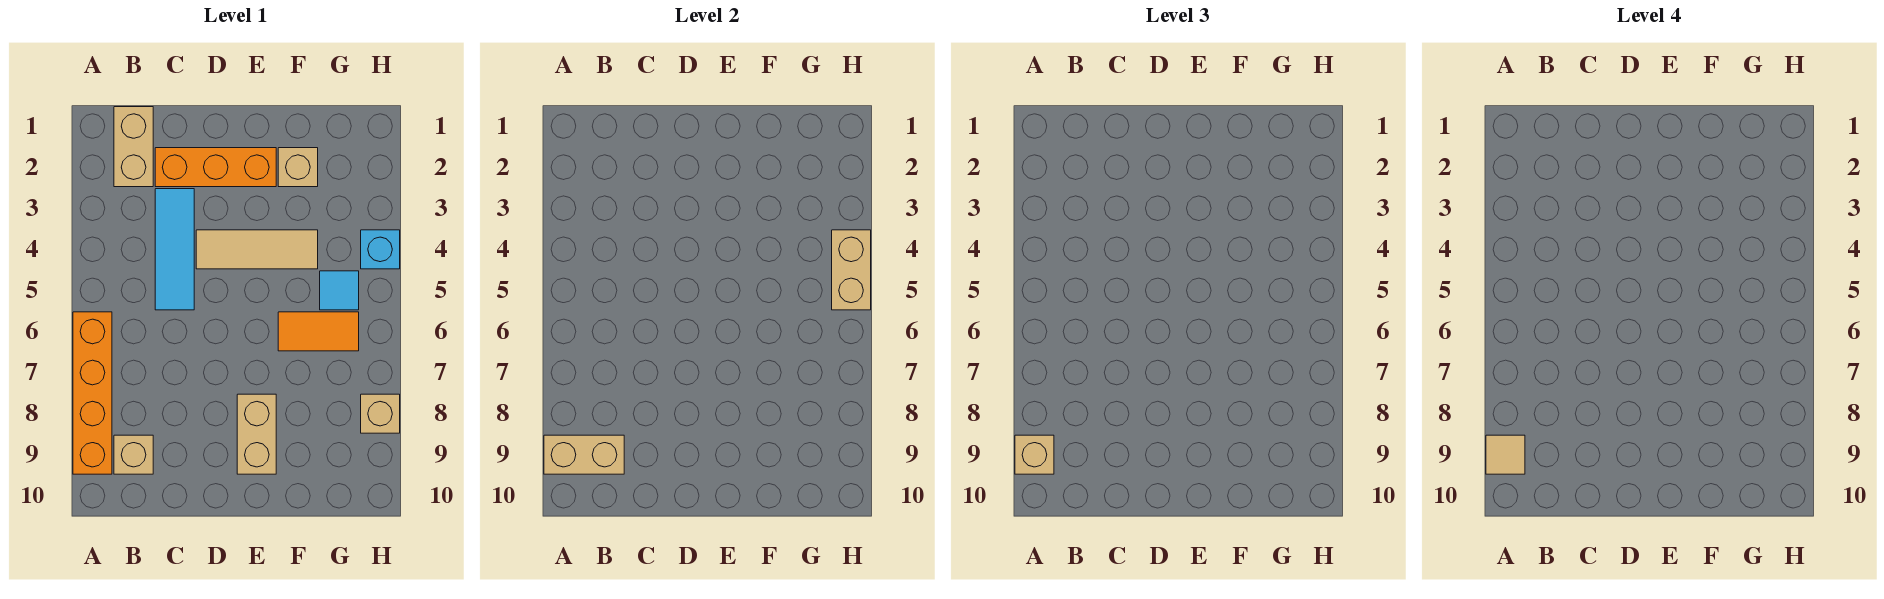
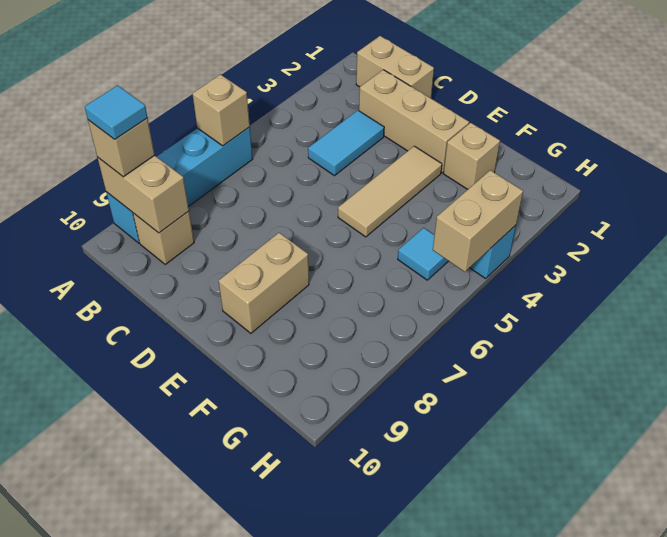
orange brick A6:A9 level 1 -> cyan brick A6:A9 level 1
tan tile A9 level 4 -> cyan tile A9 level 4
tan brick B1:B2 level 1 -> tan brick B1:C1 level 1
orange brick C2:E2 level 1 -> tan brick C2:E2 level 1
cyan tile C3:C5 level 1 -> cyan tile C3:C4 level 1
tan tile D4:F4 level 1 -> tan tile E3:E5 level 1
orange tile F6:G6 level 1 -> none
tan brick H8 level 1 -> tan brick A6 level 2

